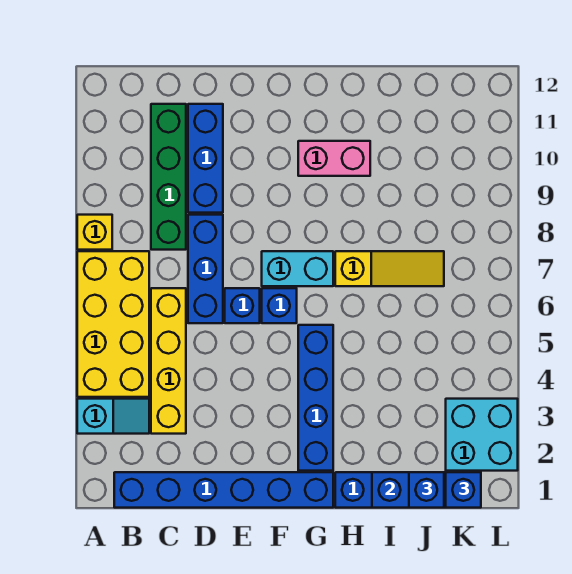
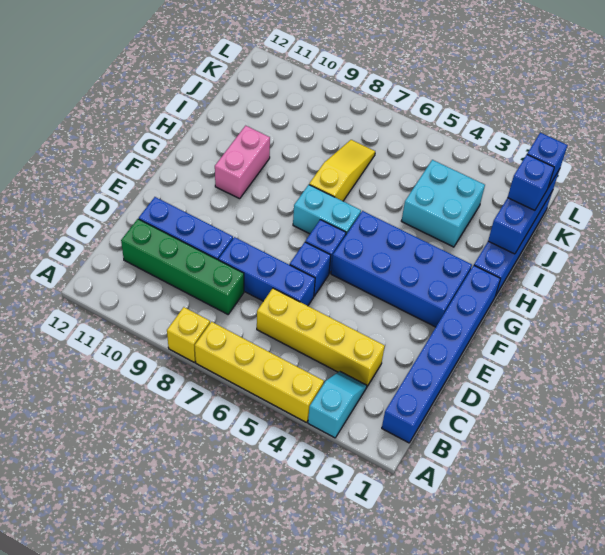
yellow brick A4:B7 level 1 -> yellow brick A4:A7 level 1
cyan brick F7:G7 level 1 -> cyan brick G6:G7 level 1
blue brick G2:G5 level 1 -> blue brick F2:G5 level 1
cyan brick K2:L3 level 1 -> cyan brick I3:J4 level 1

